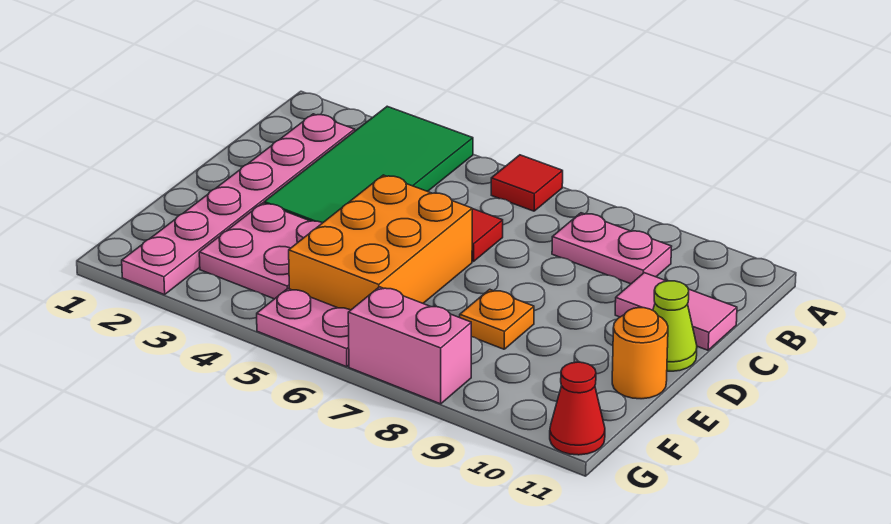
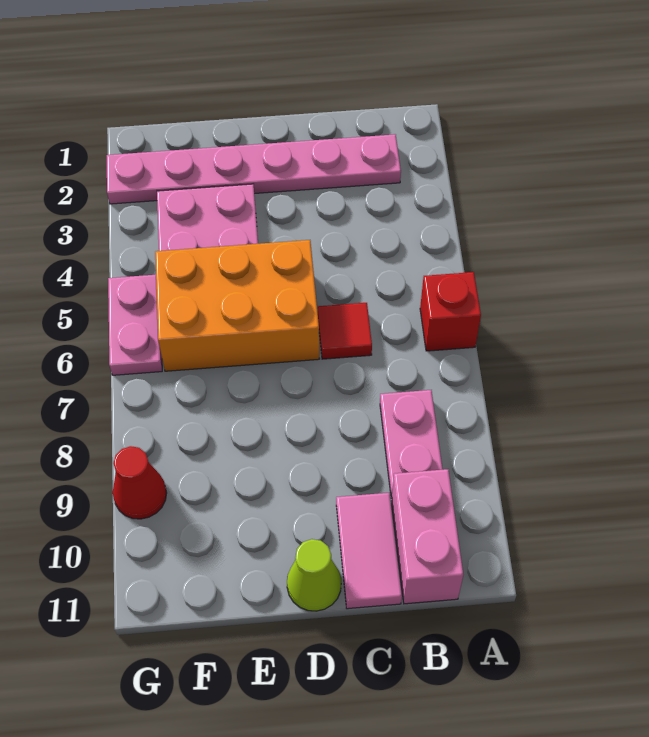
green tile A3:D4 level 1 -> none
red tile A6 level 1 -> red brick A6 level 1
orange plate E8 level 1 -> none
orange round brick E11 level 1 -> none
pink brick G7:G8 level 1 -> pink brick B10:B11 level 1
red cone G11 level 1 -> red cone G9 level 1

